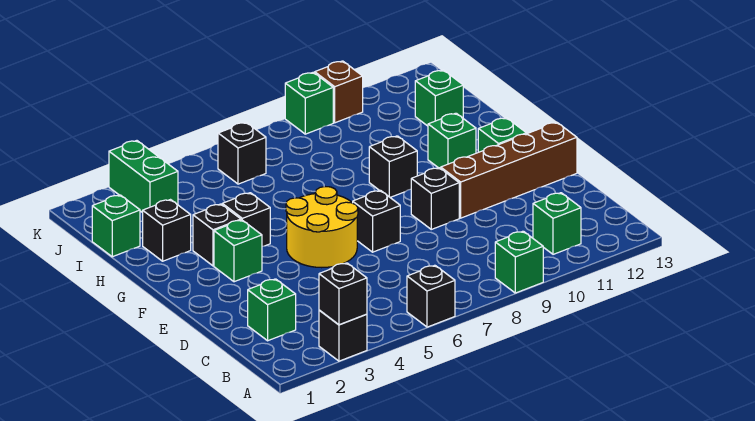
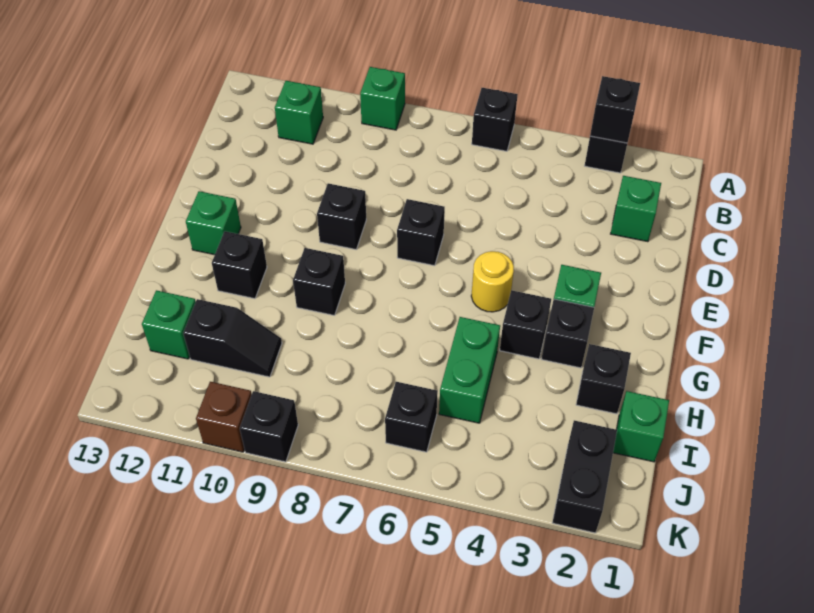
yellow round brick E5:F6 level 1 -> yellow round brick F5 level 1
brown brick E10:E13 level 1 -> none
green brick G11 level 1 -> black brick G11 level 1
none -> black slope I10:I11 level 1 top 11
none -> black brick J2:K2 level 1
green brick J3:K3 level 1 -> green brick H5:I5 level 1
green brick K9 level 1 -> black brick K9 level 1

